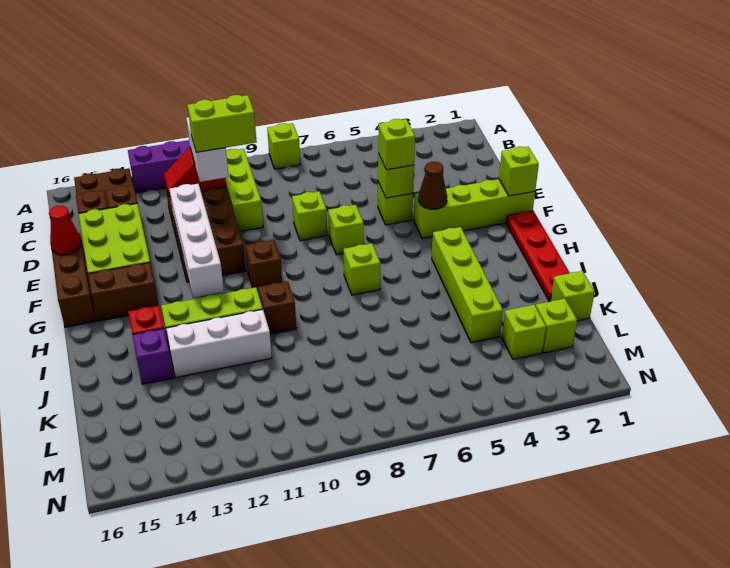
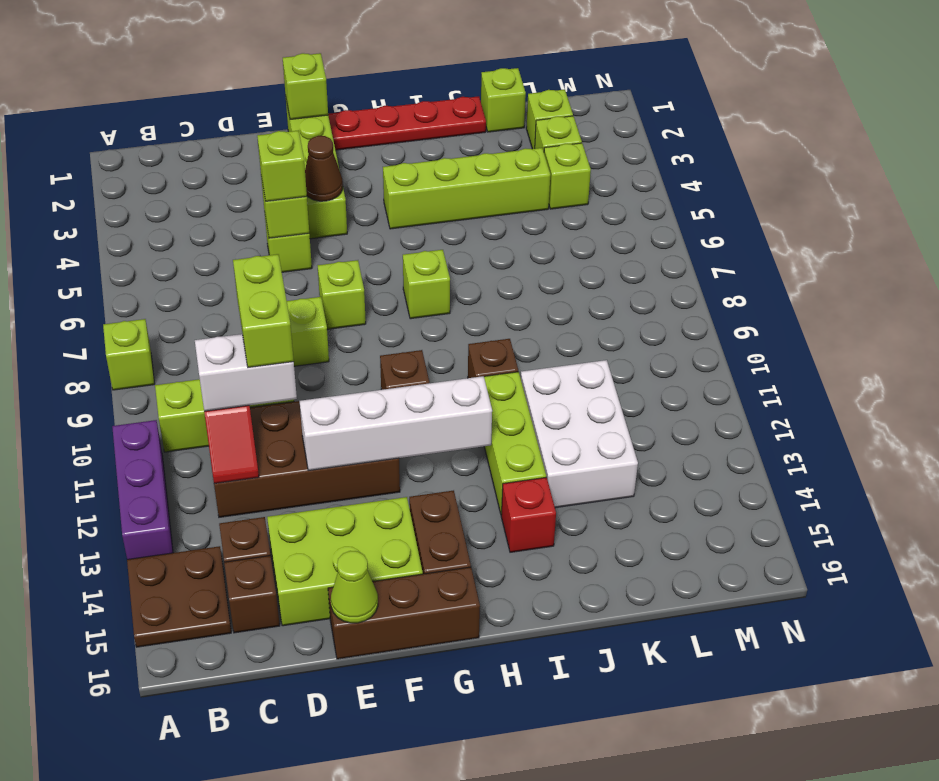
red cone E16 level 2 -> lime cone E16 level 2
white brick J11:J13 level 1 -> white brick J11:K13 level 1
purple brick J14 level 1 -> none
none -> lime brick L4 level 1

